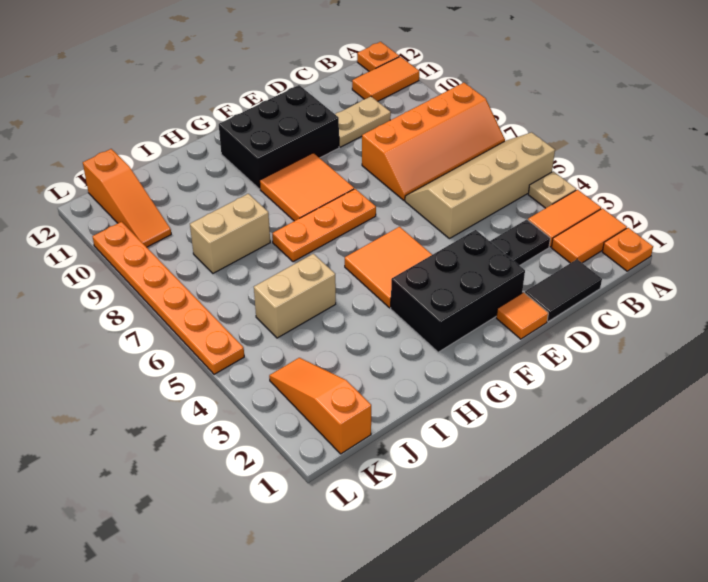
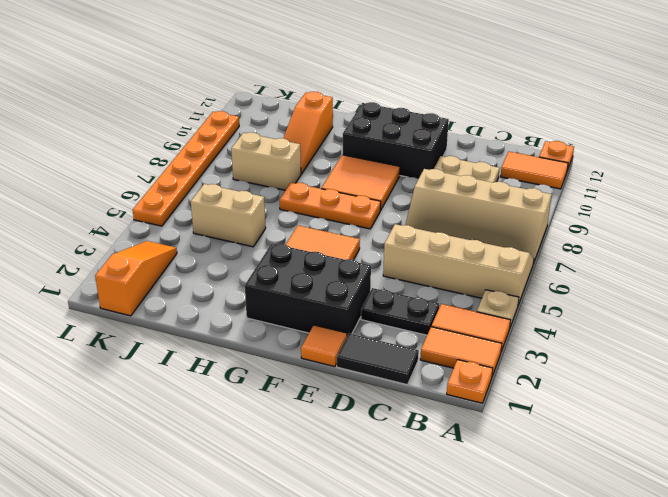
orange slope A7:D8 level 1 top 8 -> tan slope A7:D8 level 1 top 8
orange slope K10:K12 level 1 top 12 -> orange slope I9:I11 level 1 top 11

